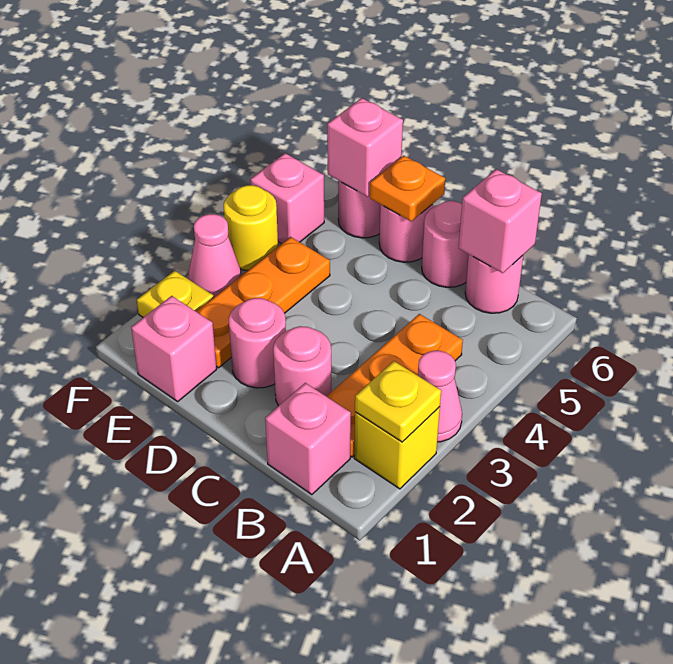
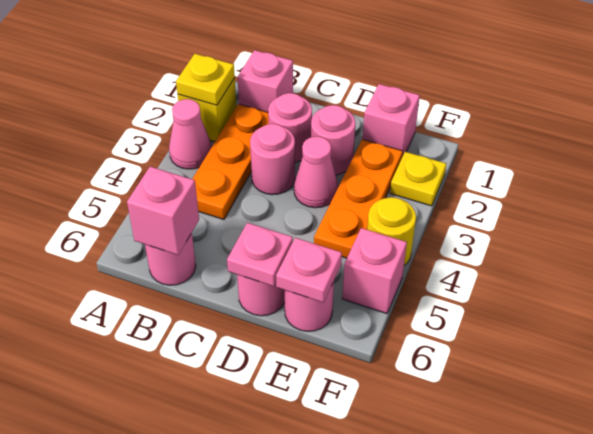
pink round brick C6 level 1 -> pink round brick C3 level 1
orange plate D6 level 2 -> pink plate D6 level 2
pink brick E6 level 2 -> pink plate E6 level 2
pink cone F3 level 1 -> pink cone D3 level 1

